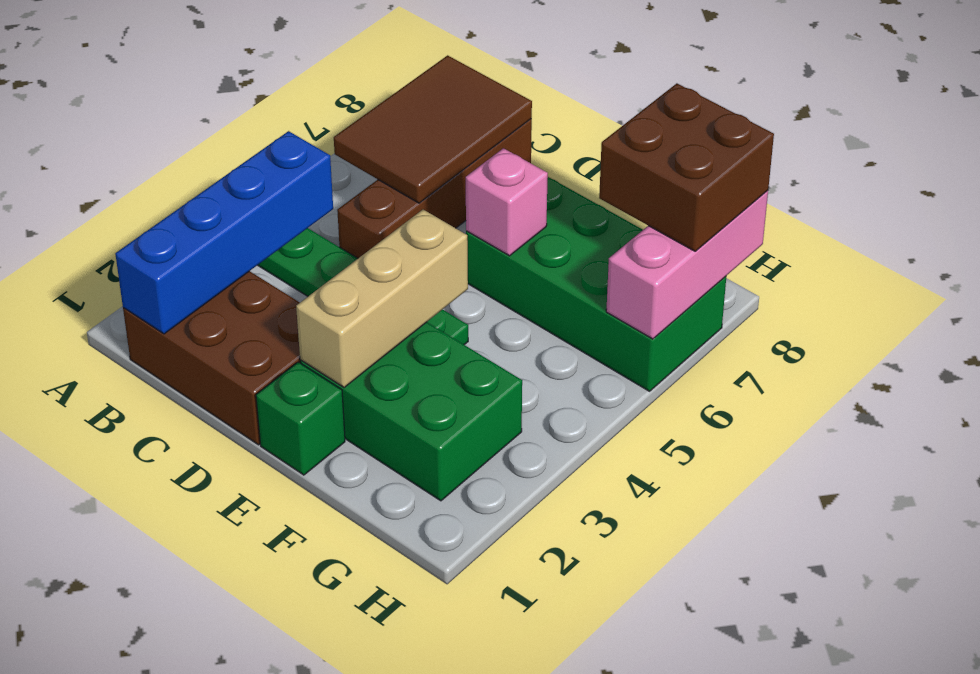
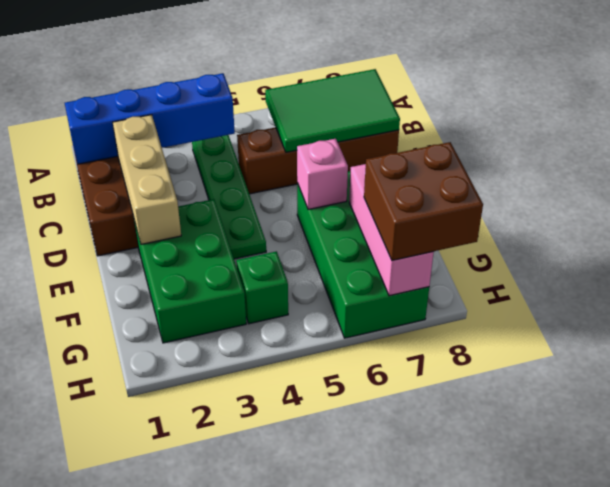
brown tile B6:C8 level 2 -> green tile B6:C8 level 2
green brick E1 level 1 -> green brick G4 level 1
tan brick E2:E4 level 2 -> tan brick C2:E2 level 2
pink brick H6:H8 level 2 -> pink brick F7:H7 level 2

